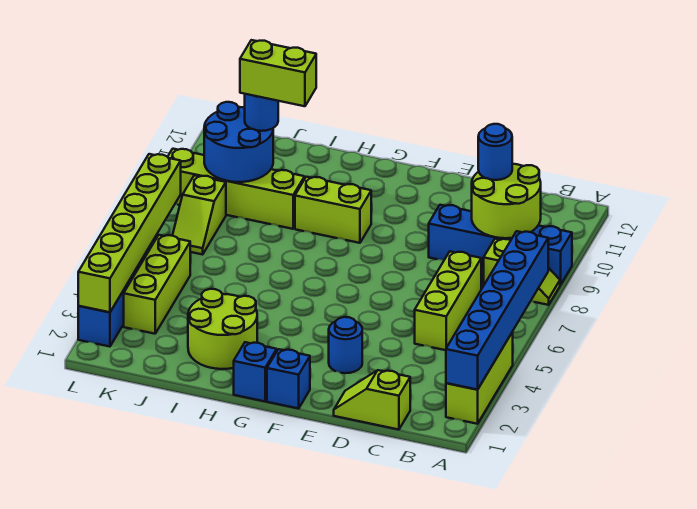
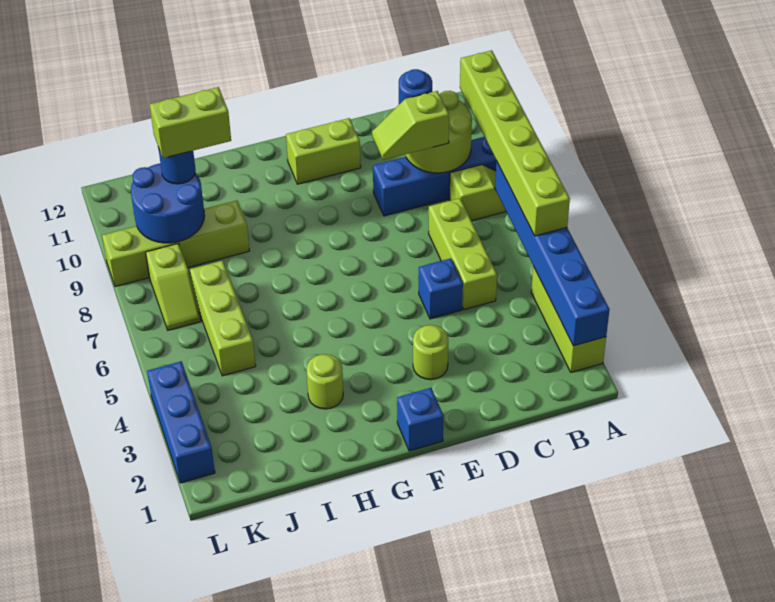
lime slope C1:D1 level 1 top C -> lime slope C9:D9 level 3 top C
blue round brick E3 level 1 -> lime round brick E3 level 1
blue brick G1 level 1 -> blue brick D5 level 1
lime brick G9:H9 level 1 -> lime brick E11:F11 level 1
lime round brick H2:I3 level 1 -> lime round brick H3 level 1
lime brick K3:K5 level 1 -> lime brick J5:J7 level 1
lime brick L2:L7 level 2 -> lime brick A5:A10 level 3

